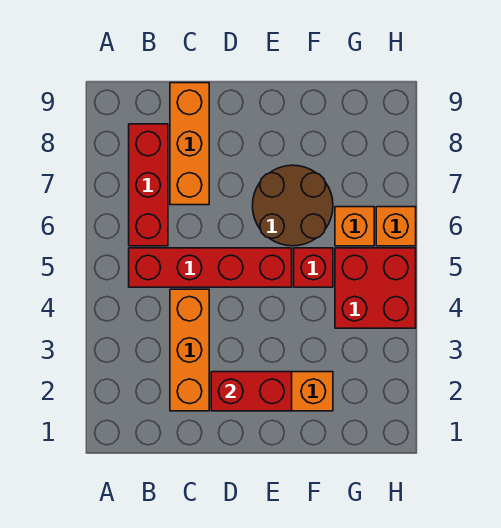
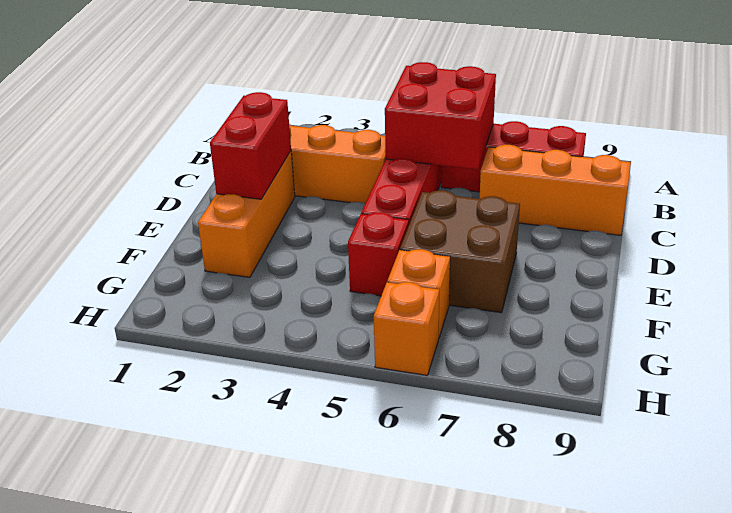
brown round brick E6:F7 level 1 -> brown brick E6:F7 level 1
red brick G4:H5 level 1 -> red brick B5:C6 level 2

